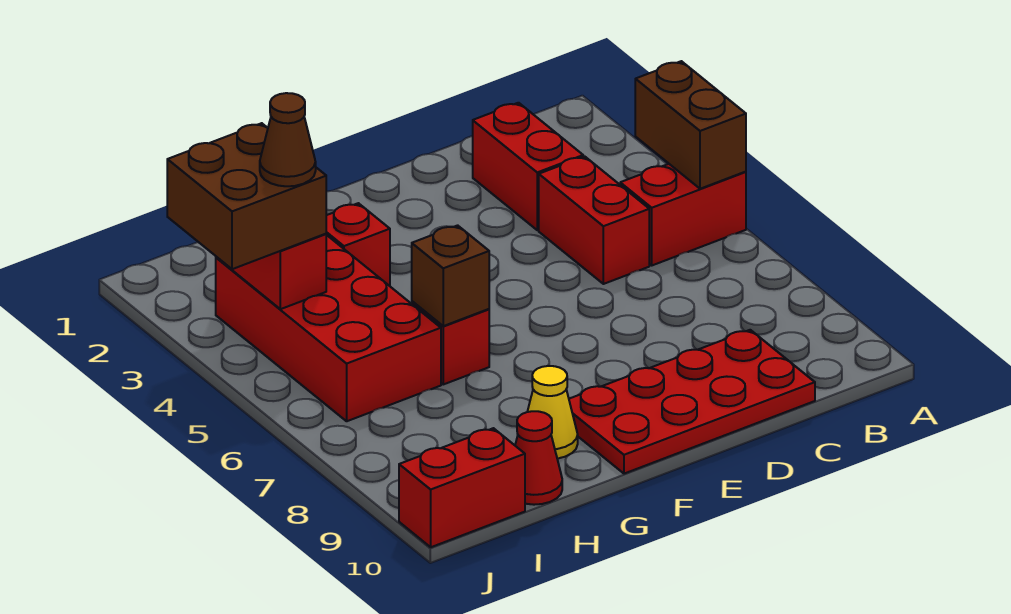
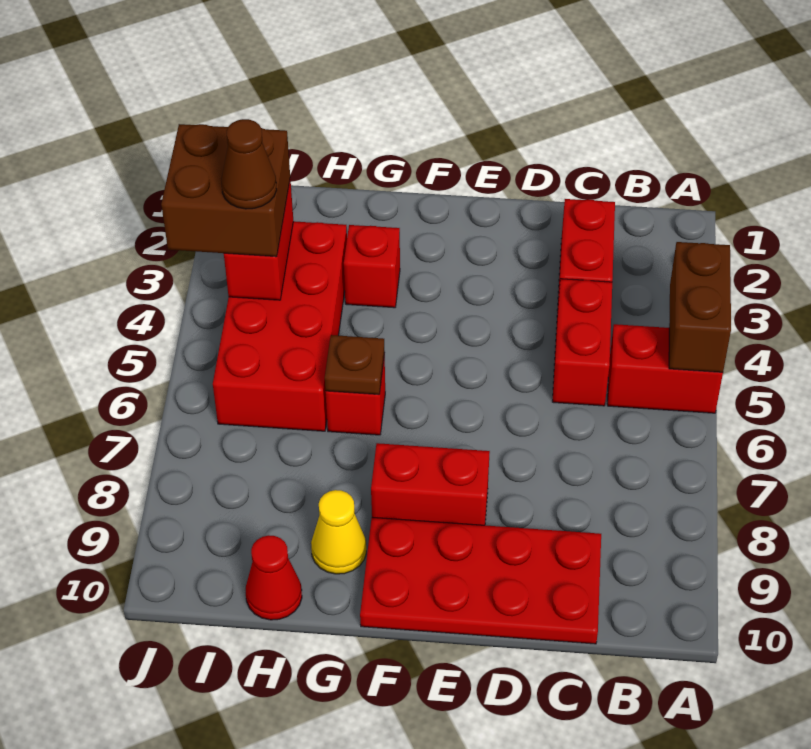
brown brick G6 level 2 -> brown plate G6 level 2
red brick I10:J10 level 1 -> red brick E8:F8 level 1

